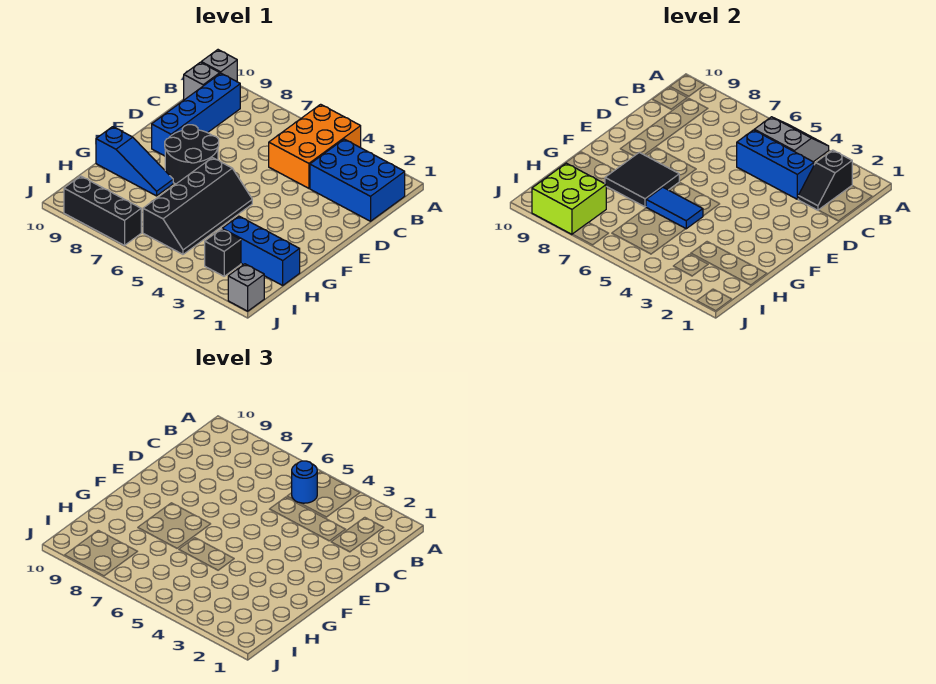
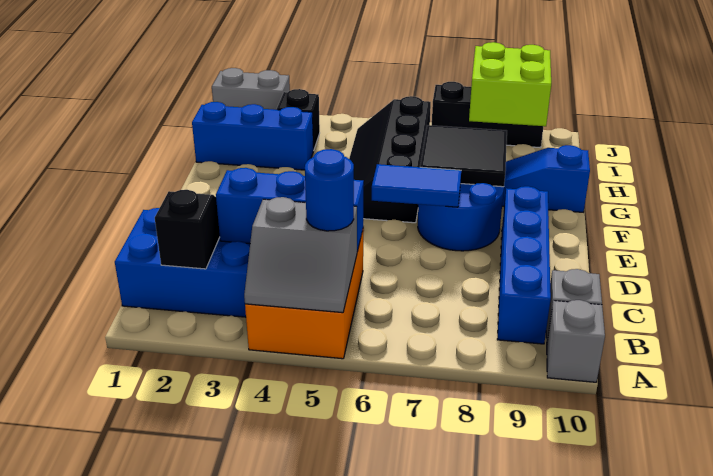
black round brick E7:F8 level 1 -> blue round brick E7:F8 level 1
blue tile G5:G6 level 2 -> blue tile E6:E7 level 2
grey brick J1 level 1 -> grey brick J1:J2 level 1

